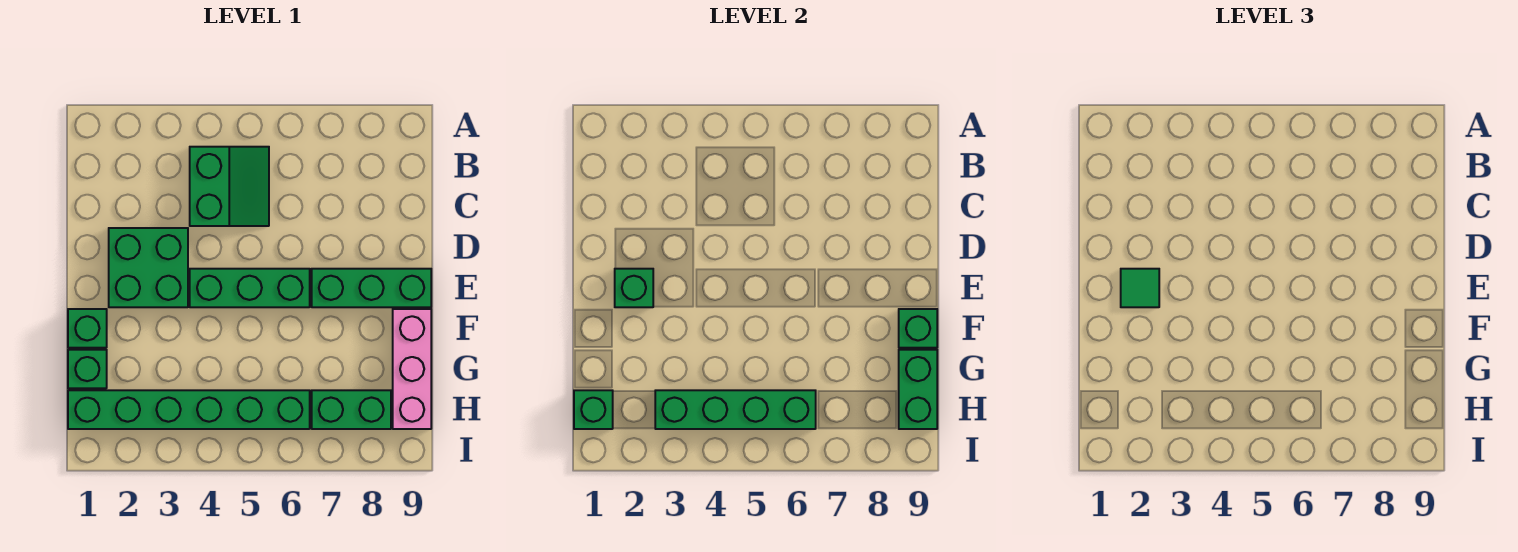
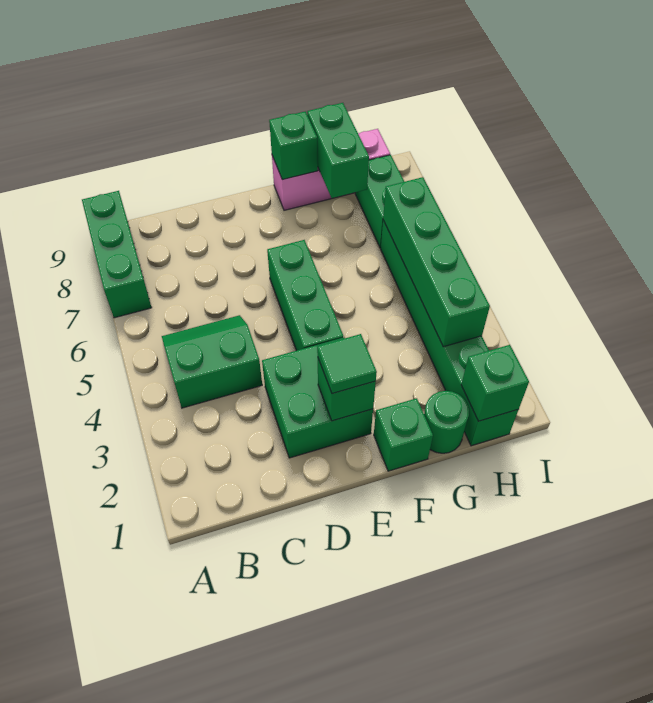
green brick E7:E9 level 1 -> green brick A7:A9 level 1
green brick G1 level 1 -> green round brick G1 level 1
green brick G9:H9 level 2 -> green brick G8:G9 level 2

